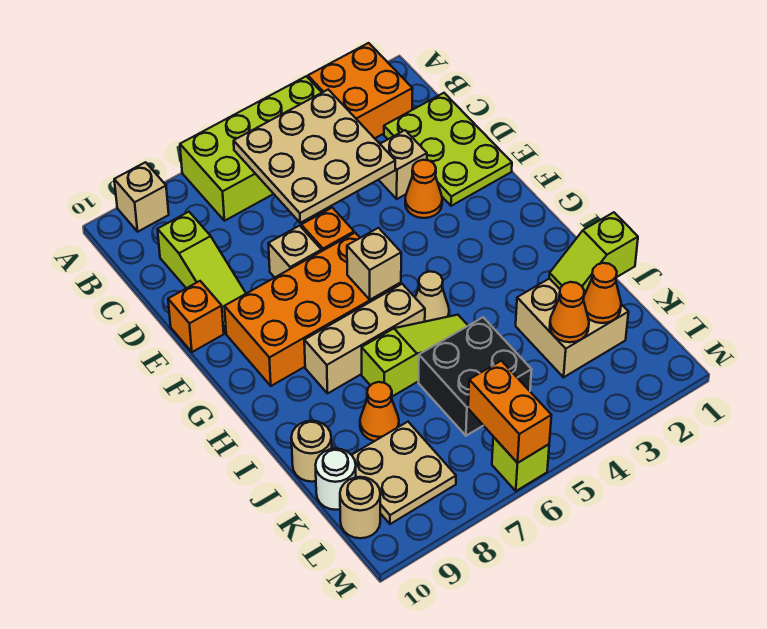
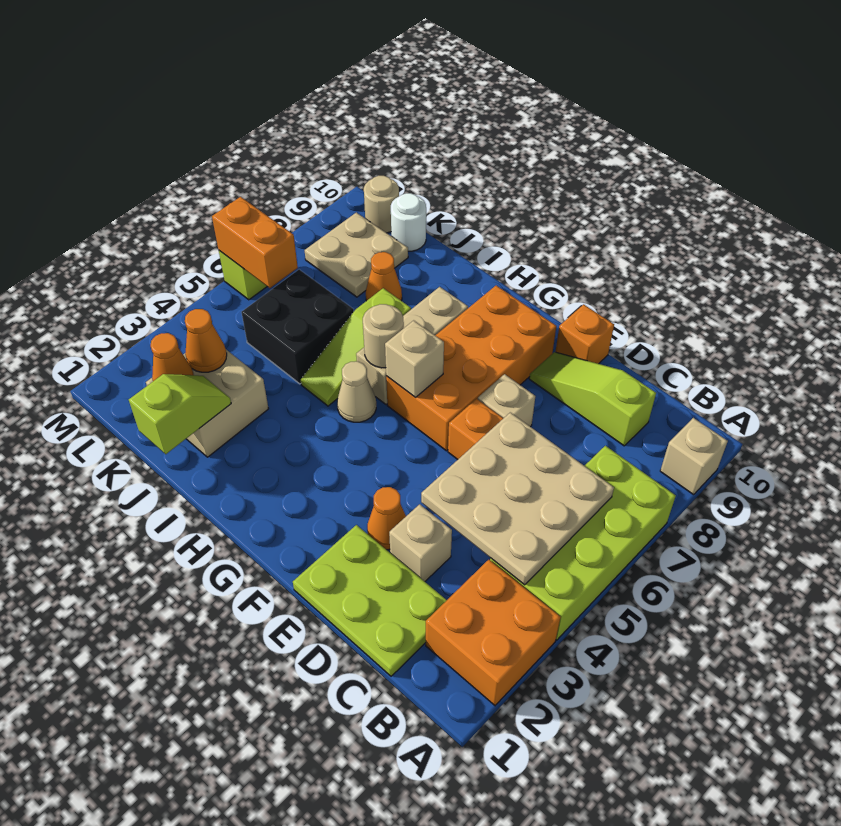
tan round brick J10 level 1 -> tan round brick H6 level 2

